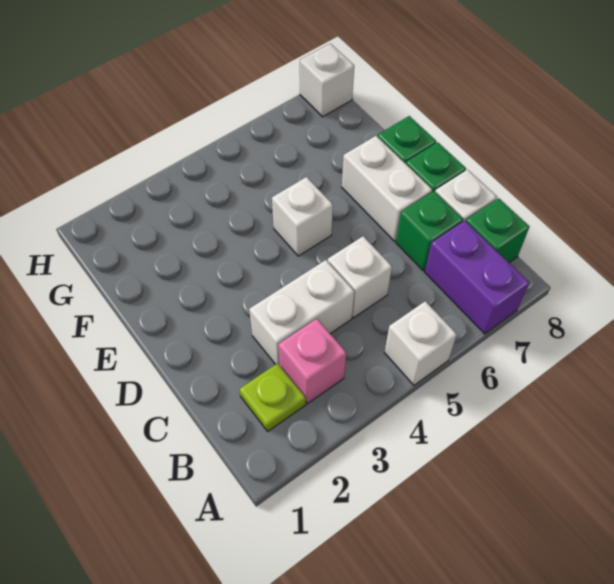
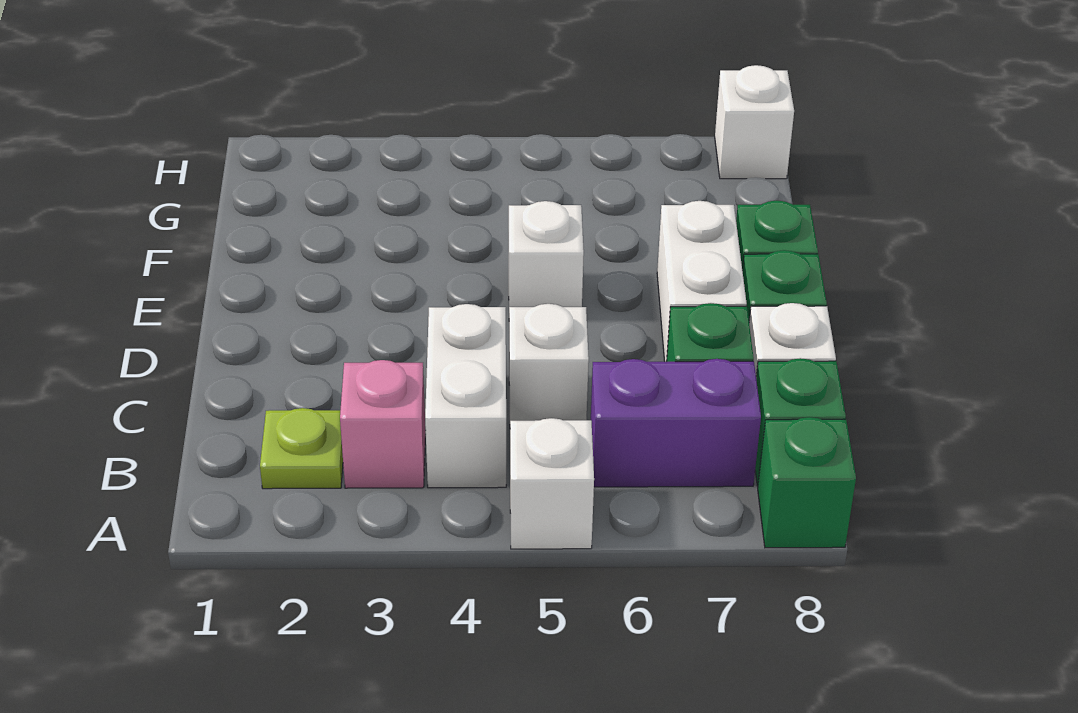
purple brick A7:B7 level 1 -> purple brick B6:B7 level 1
none -> green brick A8 level 1
white brick C3:C4 level 1 -> white brick B4:C4 level 1

